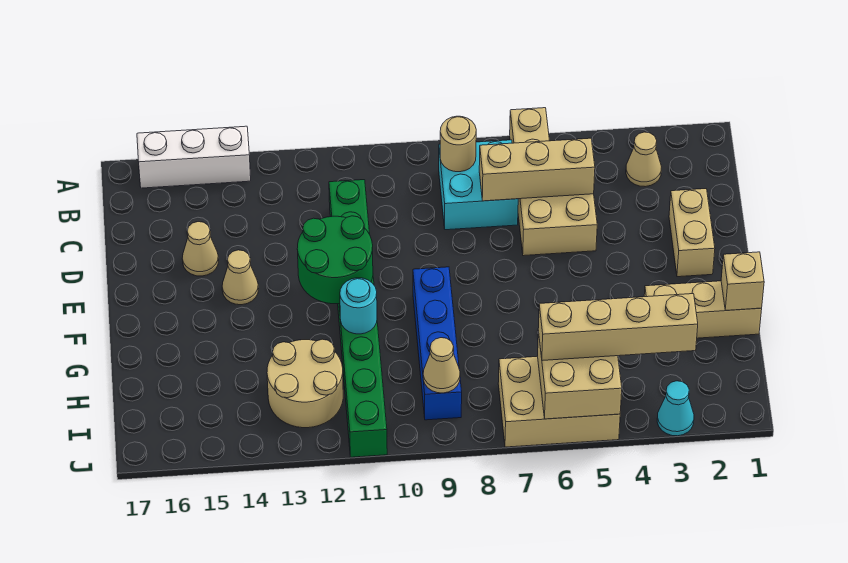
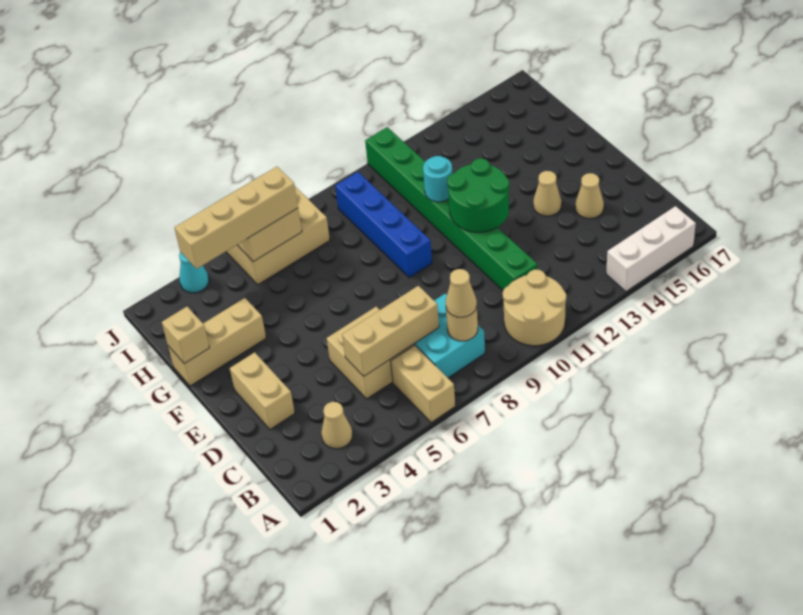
tan round brick H12:I13 level 1 -> tan round brick A10:B11 level 1
tan cone I9 level 2 -> tan cone B8 level 3

